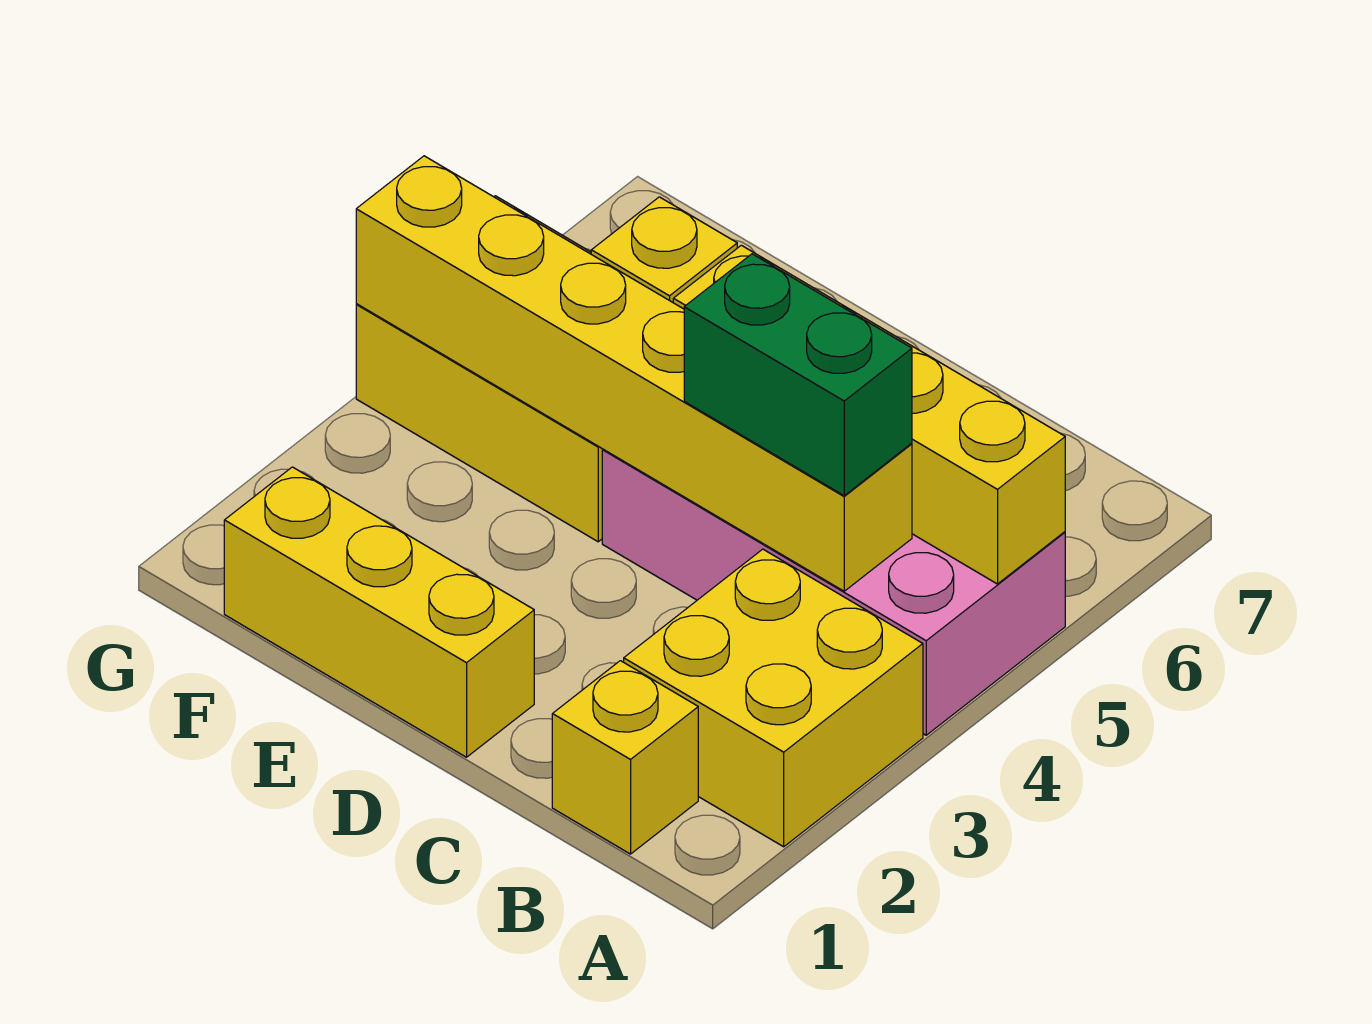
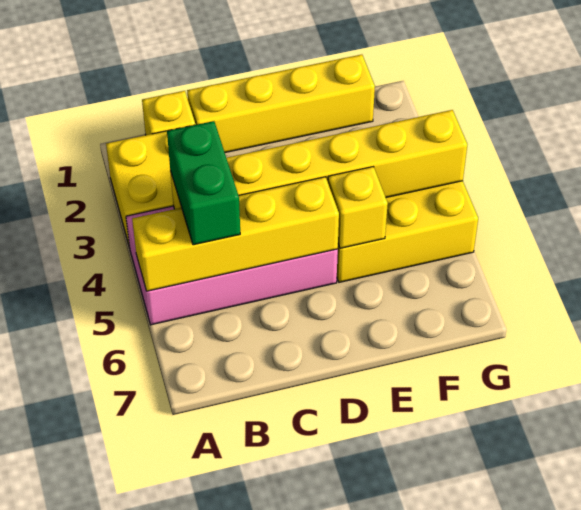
green brick B4:C4 level 3 -> green brick B4:B5 level 3
yellow brick D1:F1 level 1 -> yellow brick C1:F1 level 1

